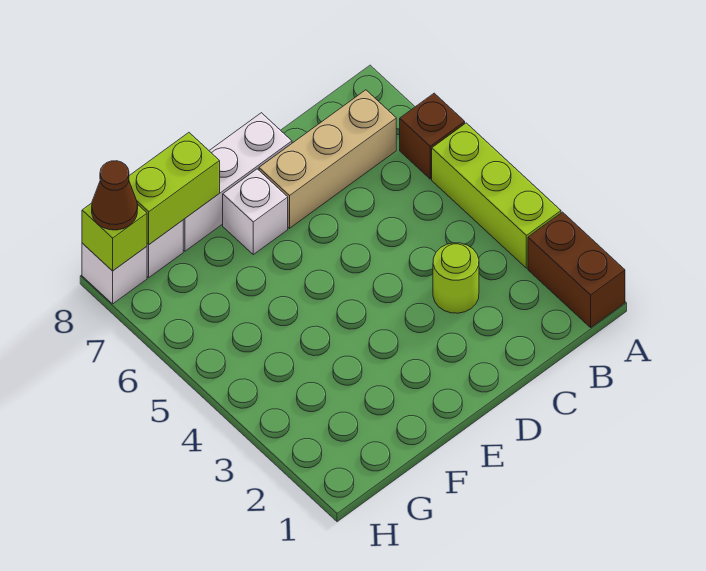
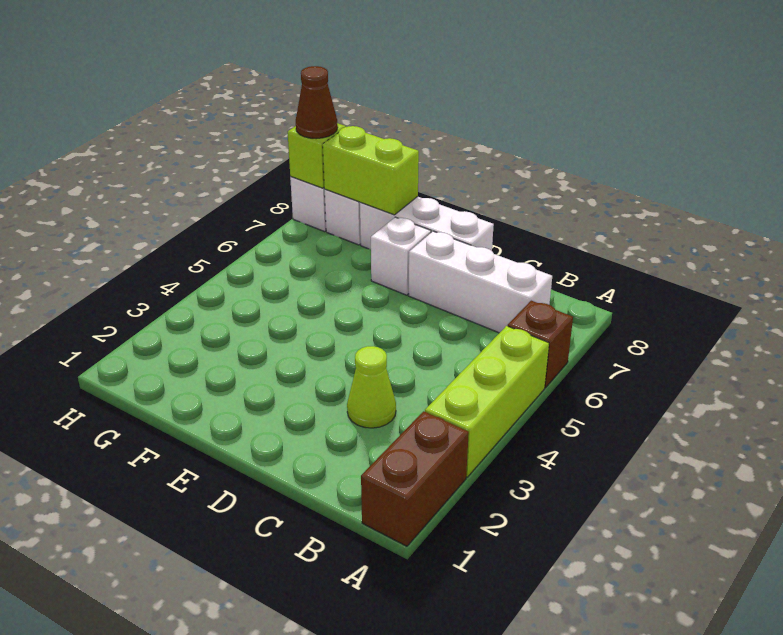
tan brick B7:D7 level 1 -> white brick B7:D7 level 1
lime round brick C3 level 1 -> lime cone C3 level 1

